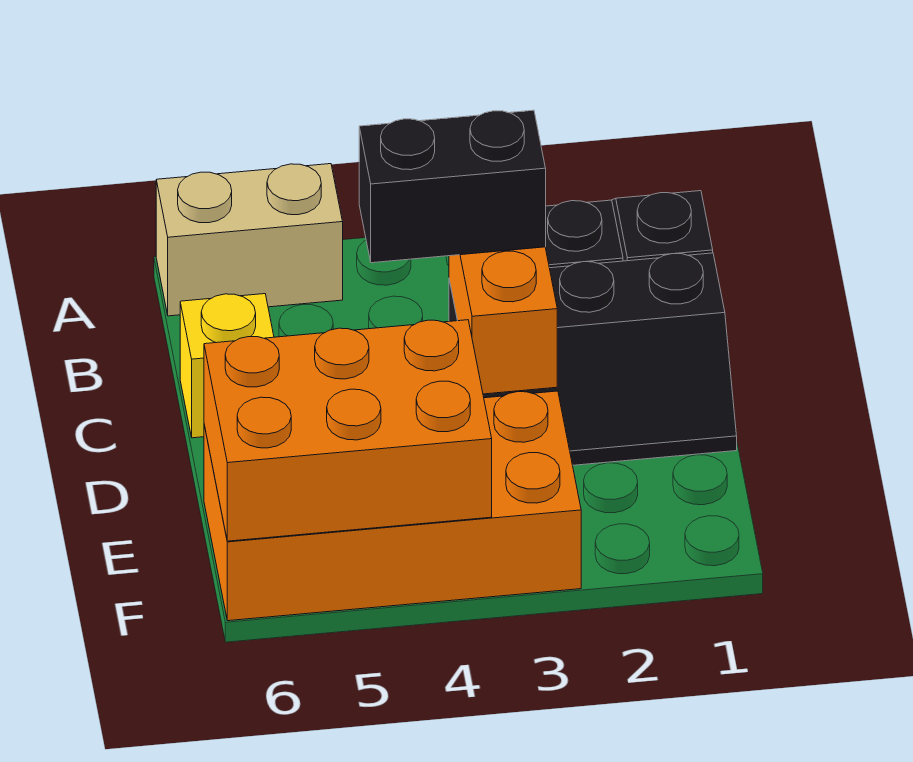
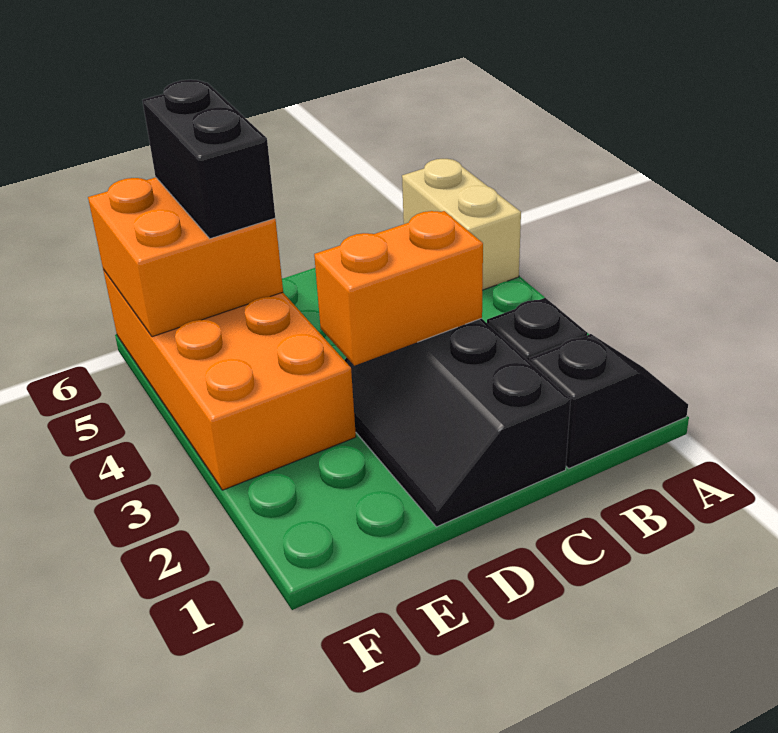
black brick C3:C4 level 3 -> black brick E5:E6 level 3
yellow brick C6 level 1 -> none
orange brick E4:F6 level 2 -> orange brick E5:F6 level 2

